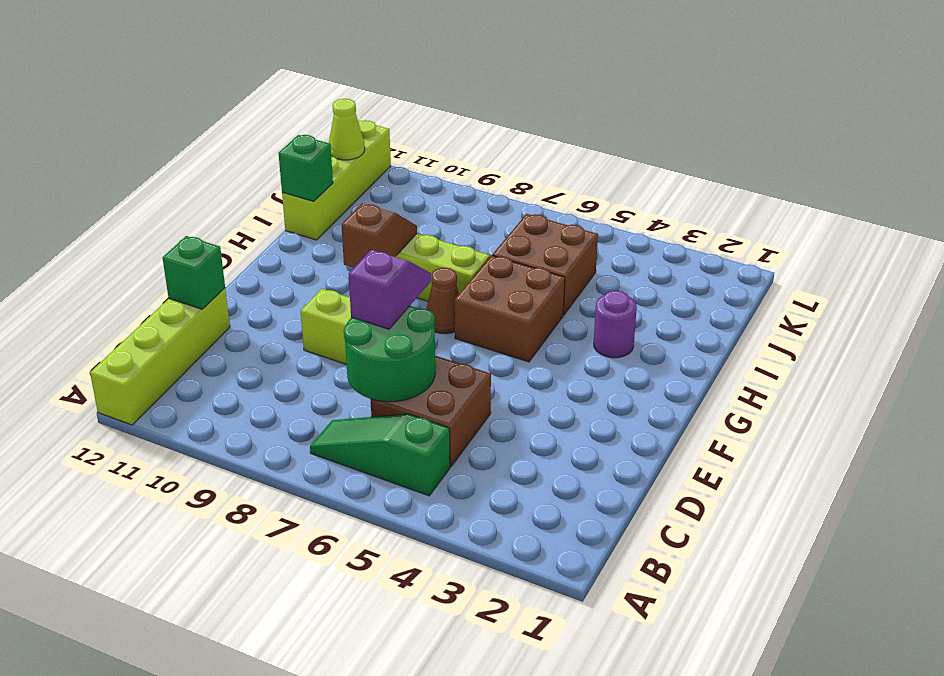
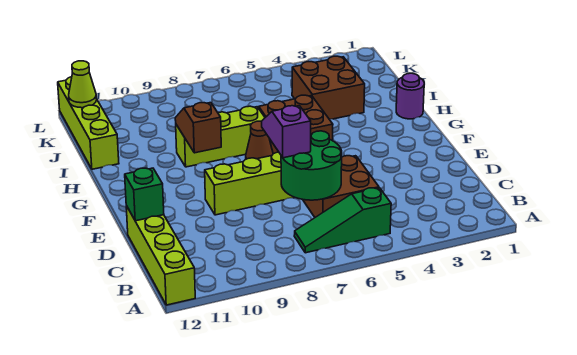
purple round brick H3 level 1 -> purple round brick H1 level 1
brown brick I5:J6 level 1 -> brown brick I3:J4 level 1
green brick I12 level 2 -> none

